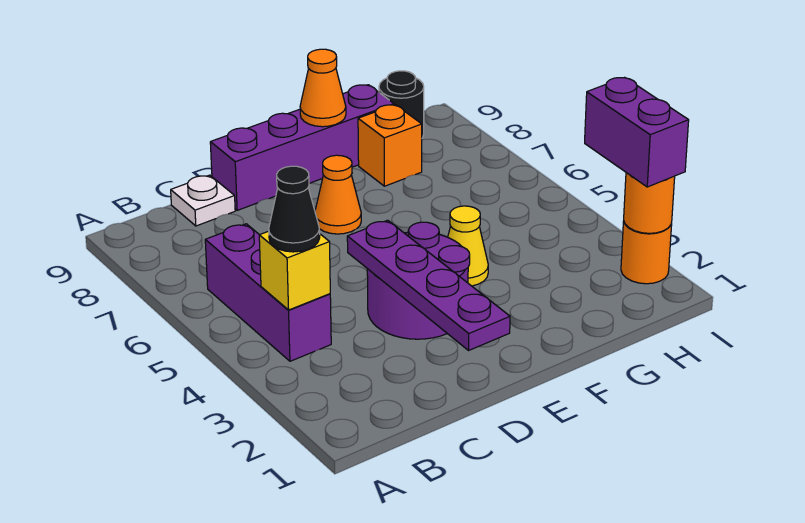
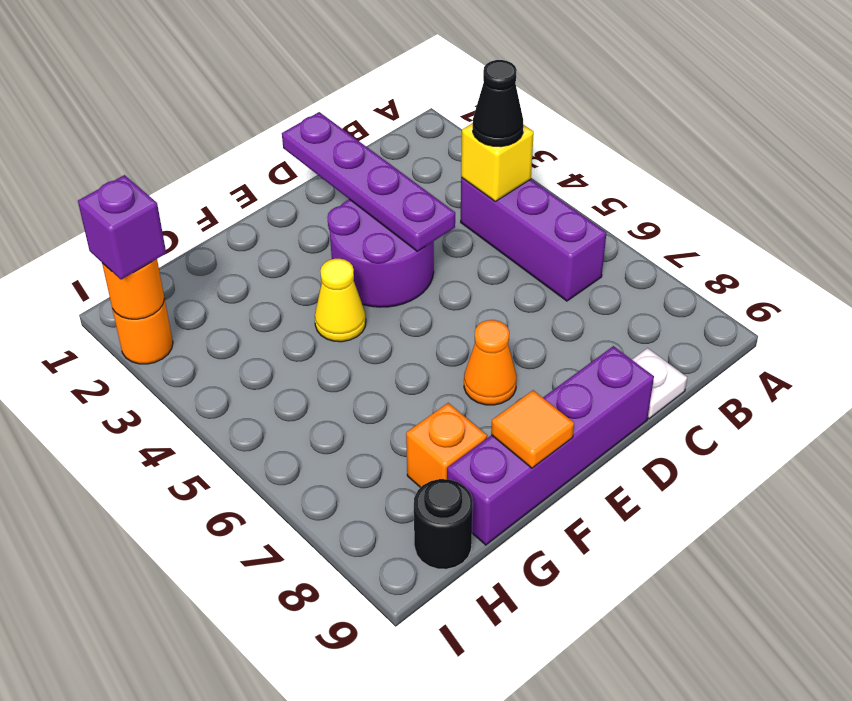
orange cone F9 level 2 -> orange tile F9 level 2
purple brick I2:I3 level 3 -> purple brick I2 level 3

